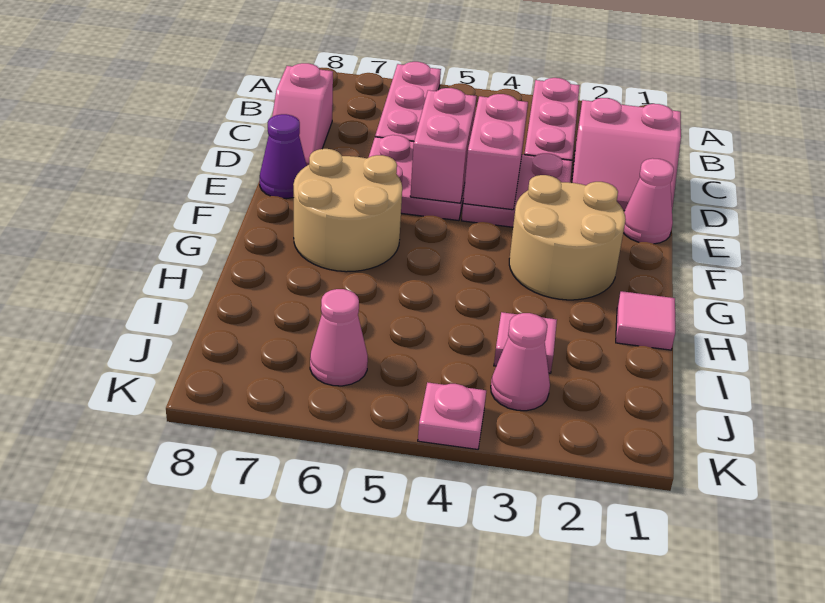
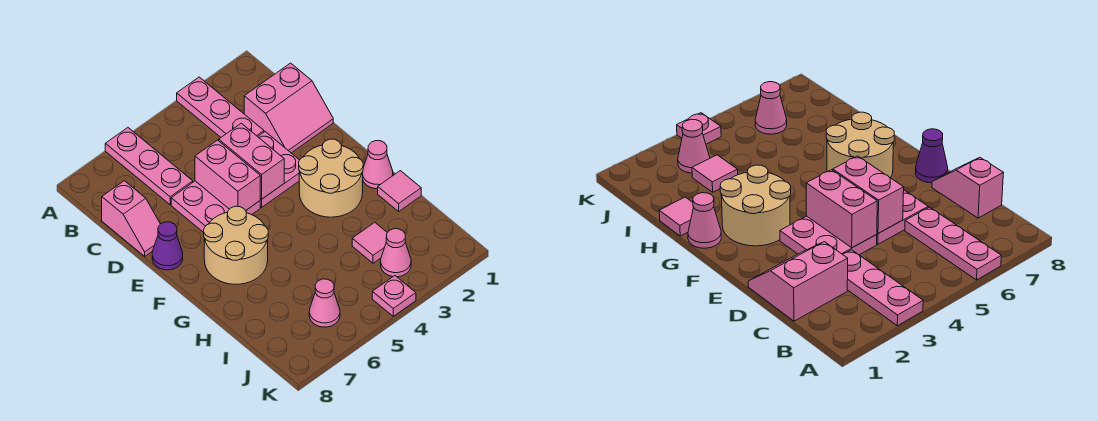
pink cone E1 level 1 -> pink cone G1 level 1

